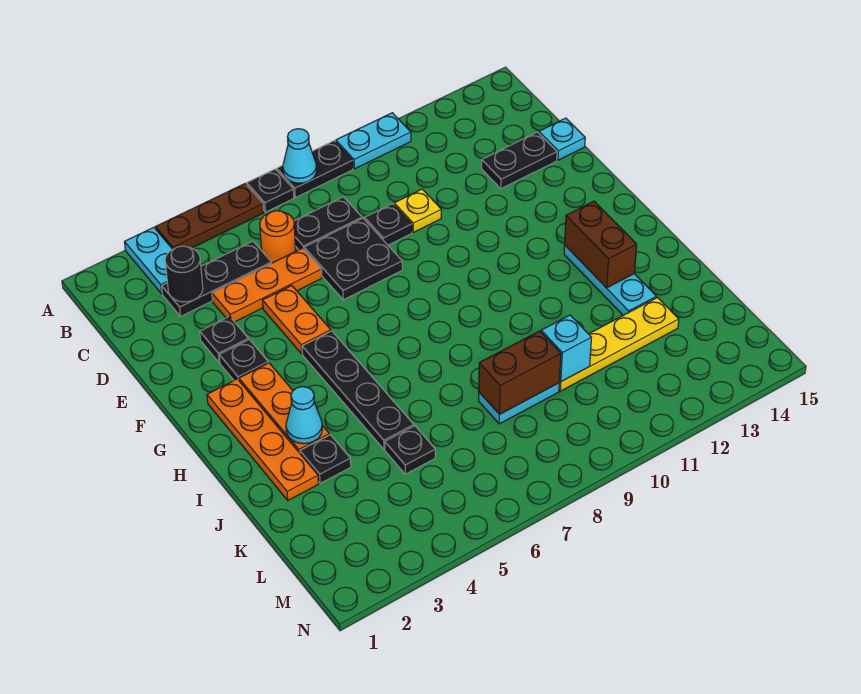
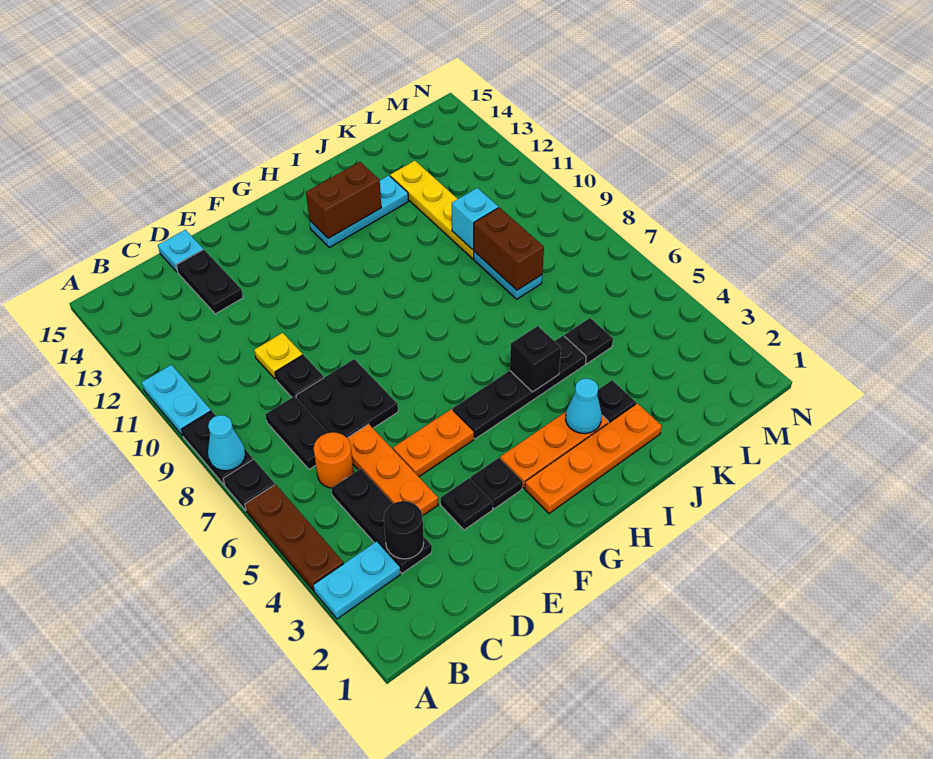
none -> black brick I5 level 2

